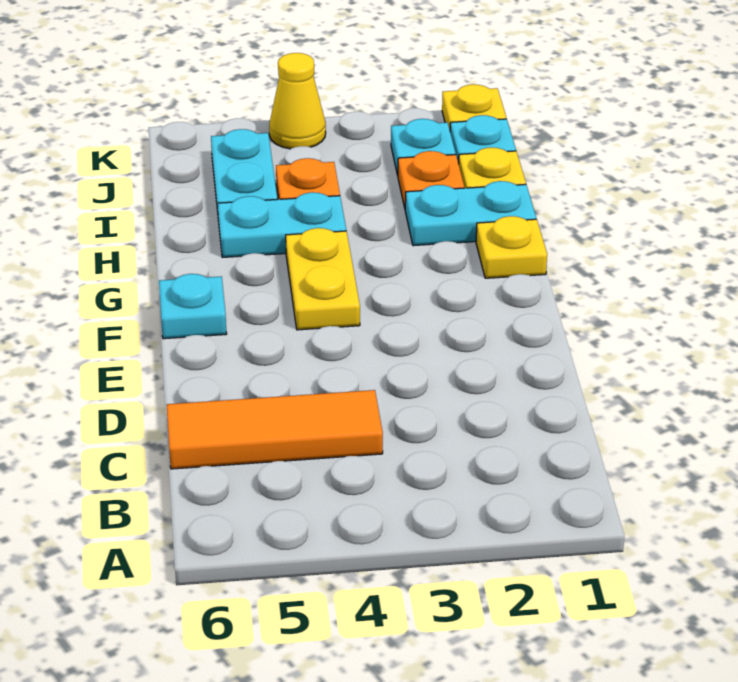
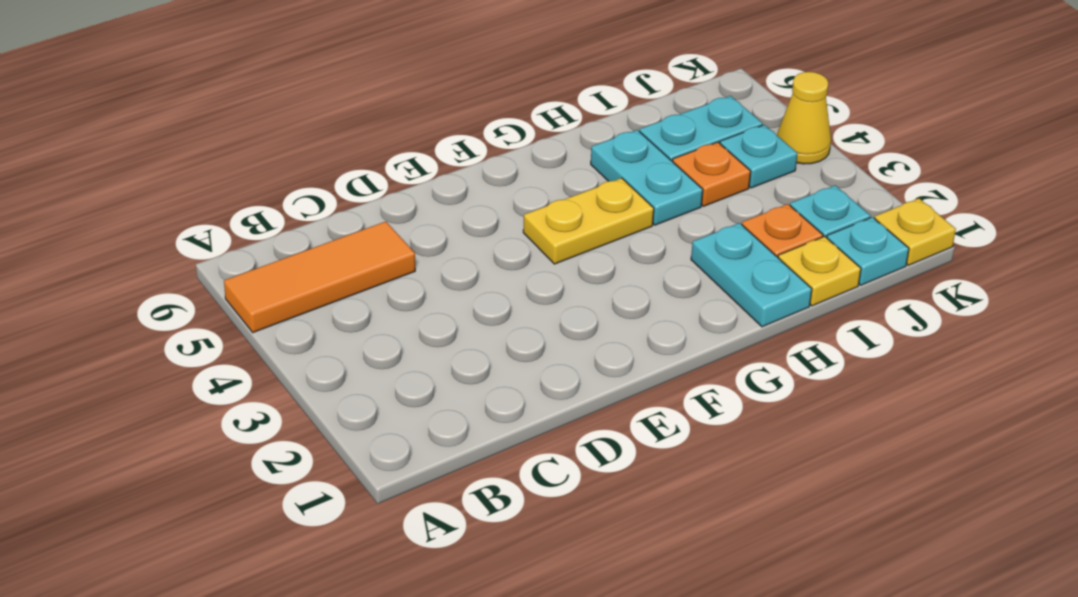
orange tile C4:C6 level 1 -> orange tile A5:C5 level 1
cyan plate F6 level 1 -> cyan plate J4 level 1
yellow plate G1 level 1 -> none

